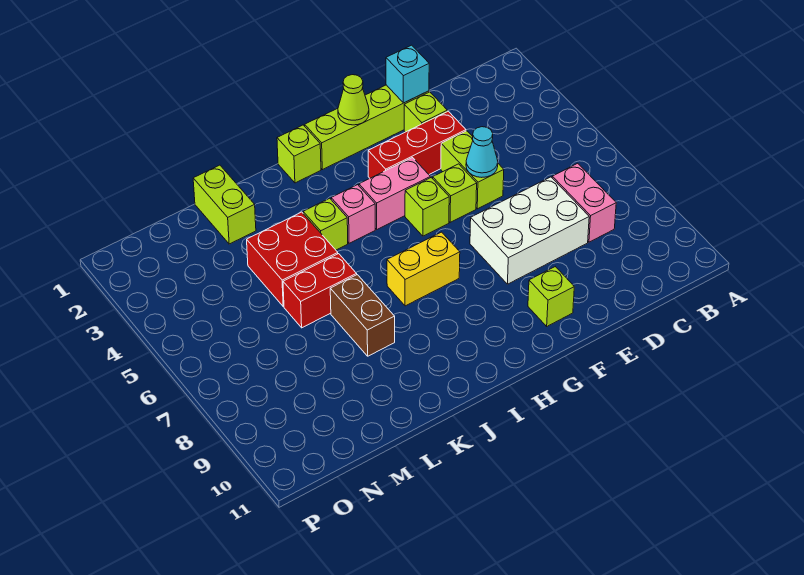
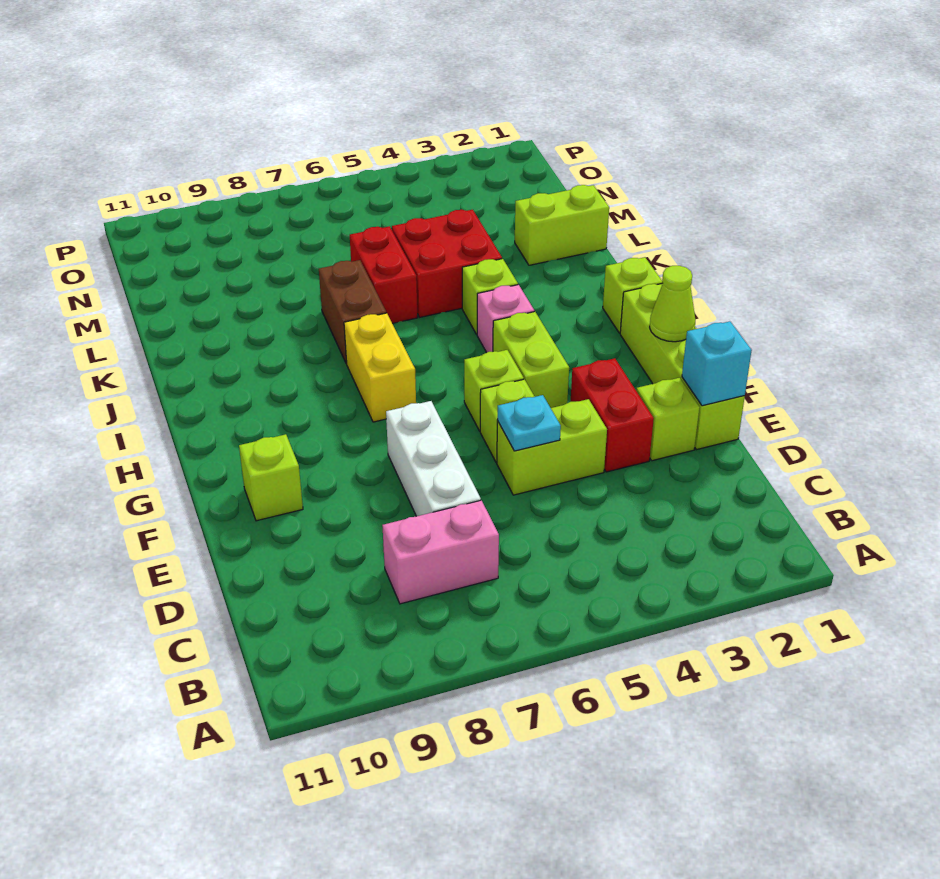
white brick D7:F8 level 1 -> white brick D7:F7 level 1
red brick E3:G3 level 1 -> red brick E3:F3 level 1
cyan cone E5 level 2 -> cyan plate E5 level 2
pink brick G4:H4 level 1 -> lime brick G4:H4 level 1
brown brick K7:K8 level 1 -> brown brick J7:K7 level 1

